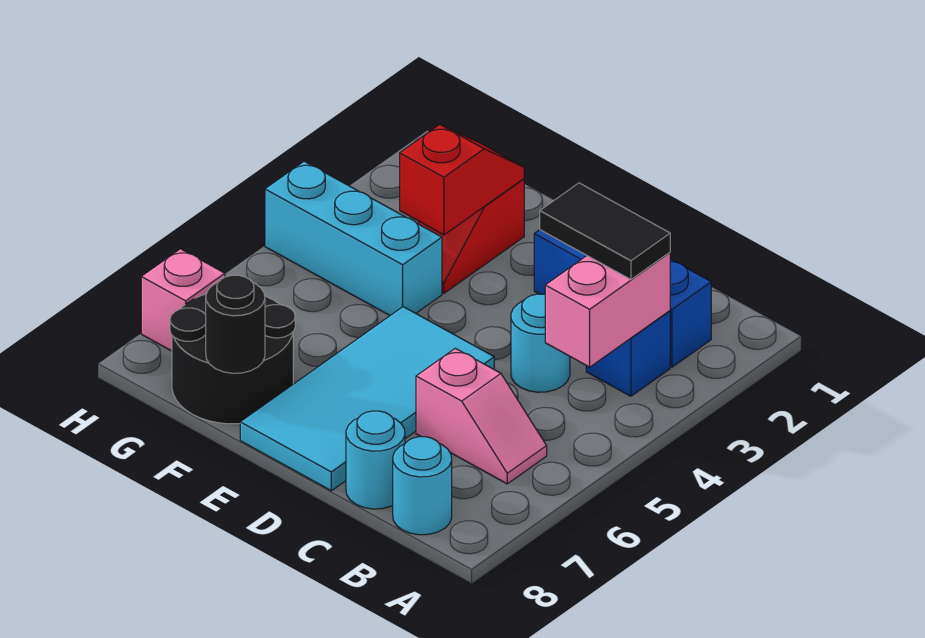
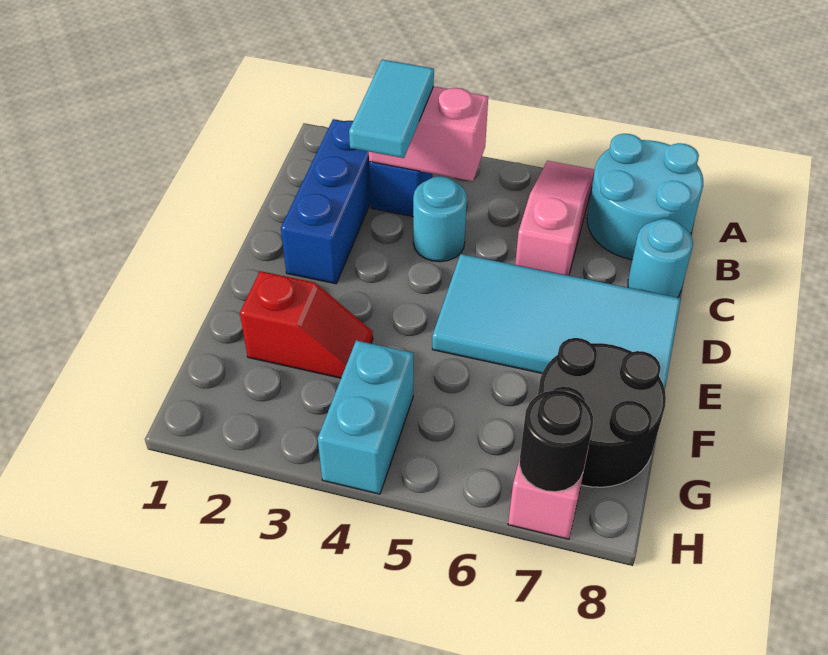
black tile B3:C3 level 3 -> cyan tile B3:C3 level 3
pink slope B6:C6 level 1 top C -> pink slope A6:C6 level 1 top C
cyan round brick B8 level 1 -> cyan round brick A7:B8 level 1
red slope F2:F3 level 2 top 3 -> none
cyan brick F4:H4 level 1 -> cyan brick G4:H4 level 1
black round brick F8 level 2 -> black round brick H7 level 2

